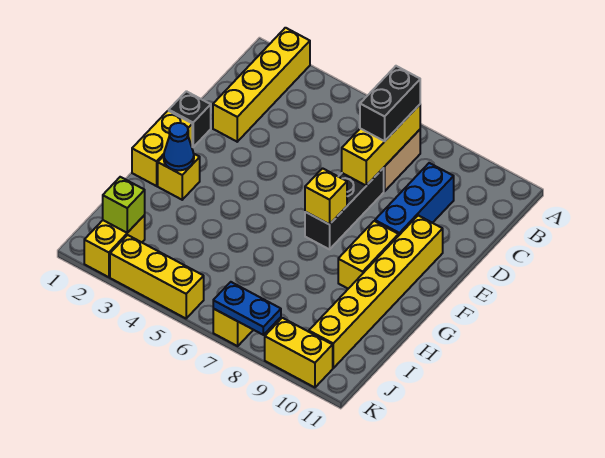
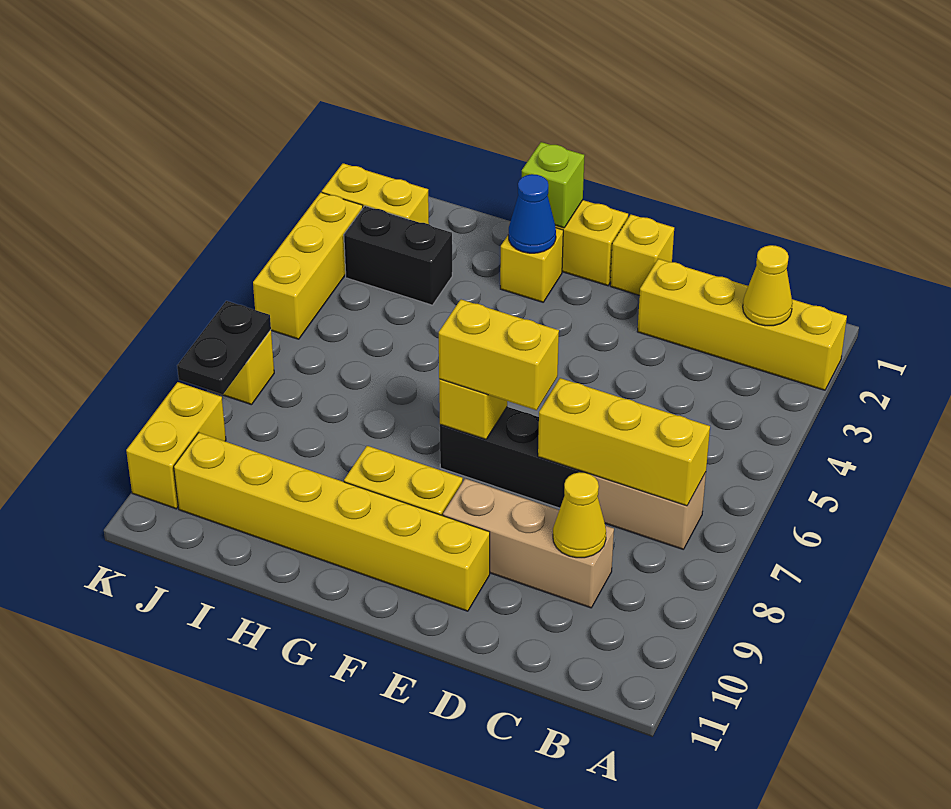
none -> yellow cone B2 level 2
black brick B7:C7 level 3 -> black brick I3:J3 level 1
blue brick C9:E9 level 1 -> tan brick C9:E9 level 1
none -> yellow cone C9 level 2
black brick E1 level 1 -> yellow brick E1 level 1
none -> yellow brick E7:F7 level 3
lime brick J2 level 2 -> lime brick G1 level 2
blue plate K7:K8 level 2 -> black plate K7:K8 level 2

